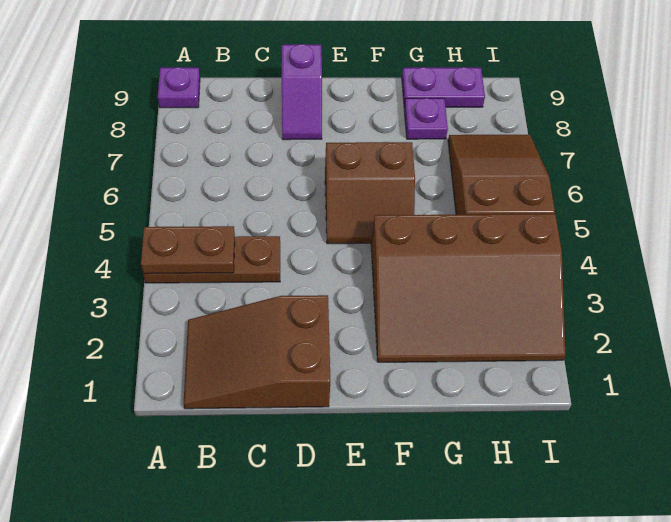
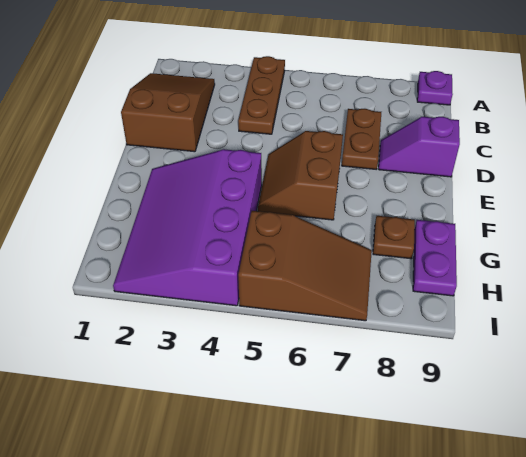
brown plate A4:B4 level 2 -> brown plate C7:D7 level 1
brown slope F2:I4 level 1 top 4 -> purple slope F2:I4 level 1 top 4
purple plate G8 level 1 -> brown plate G8 level 1

